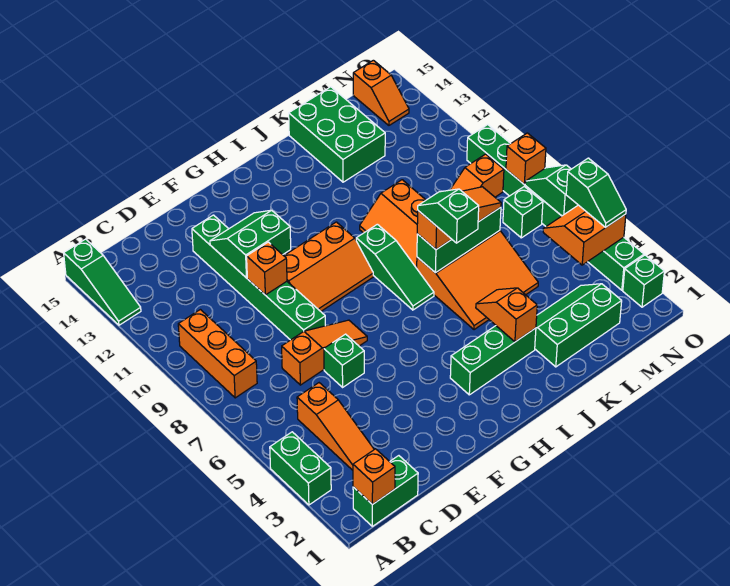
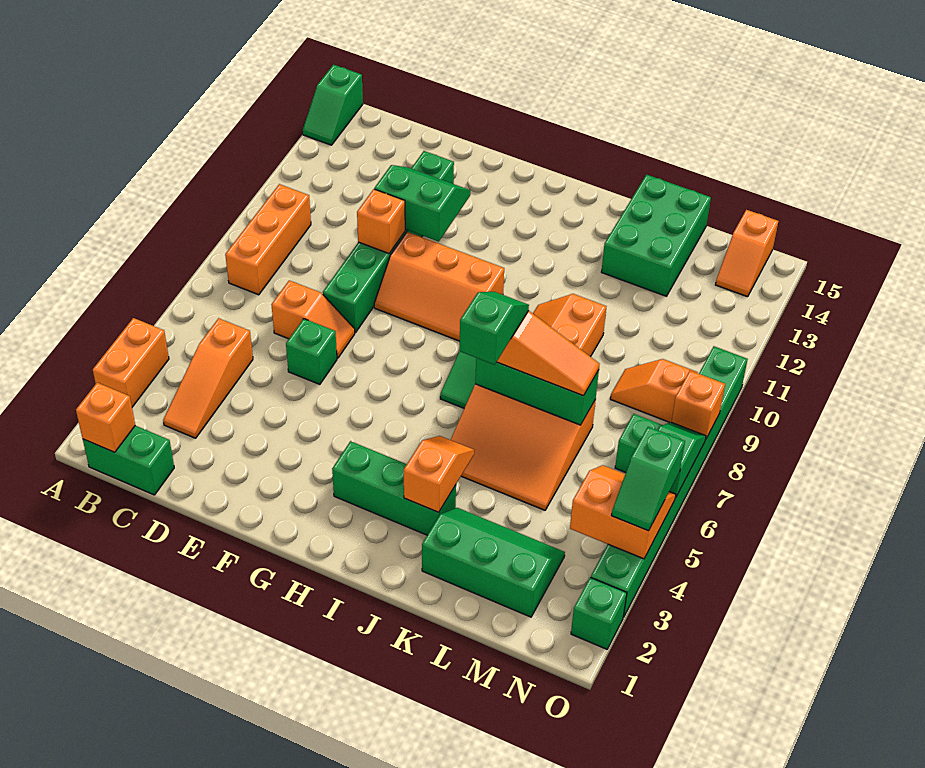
green brick A3:A4 level 1 -> orange brick A3:A4 level 1
green slope A13:A15 level 1 top 15 -> green slope A14:A15 level 1 top 15
orange slope D7:F7 level 1 top D -> orange slope D7:E7 level 1 top D

